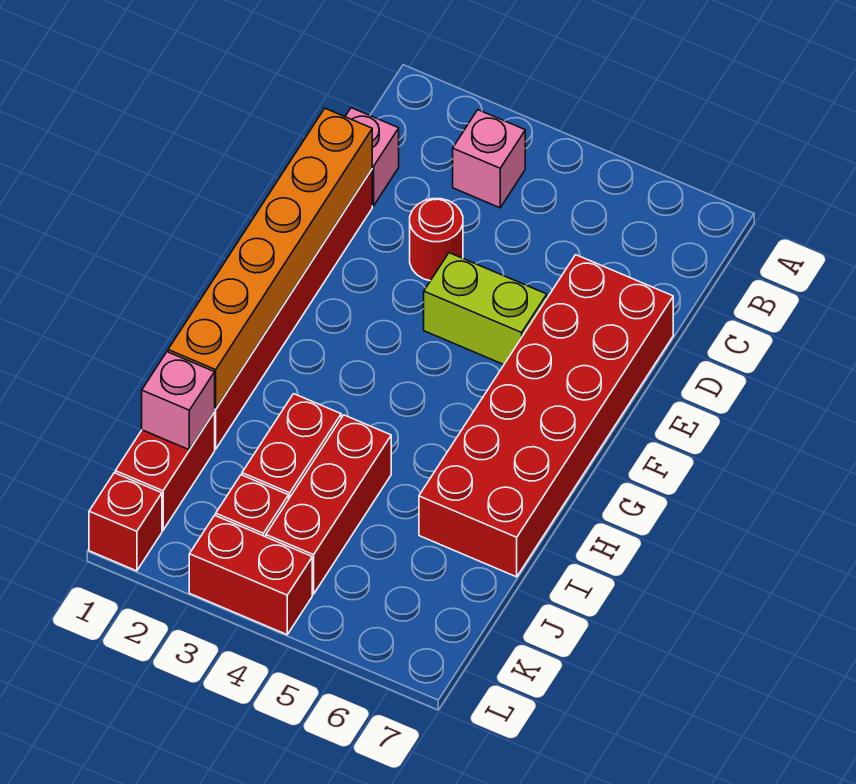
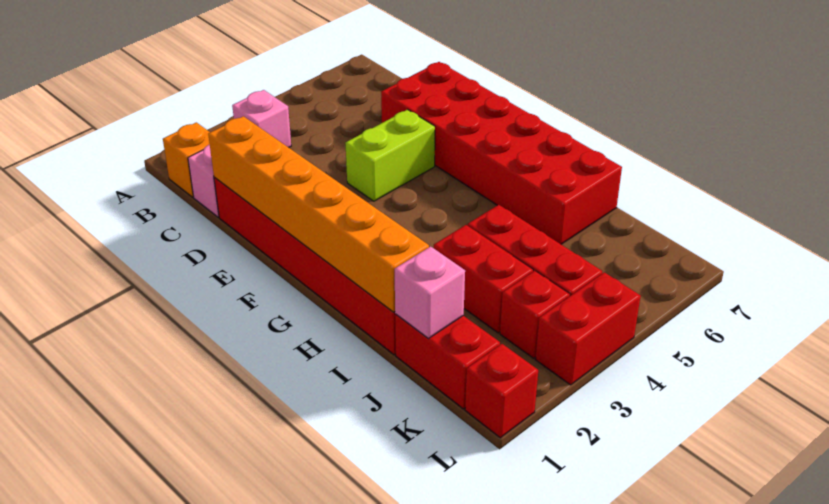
none -> orange brick B1 level 1
red round brick D3 level 1 -> none

